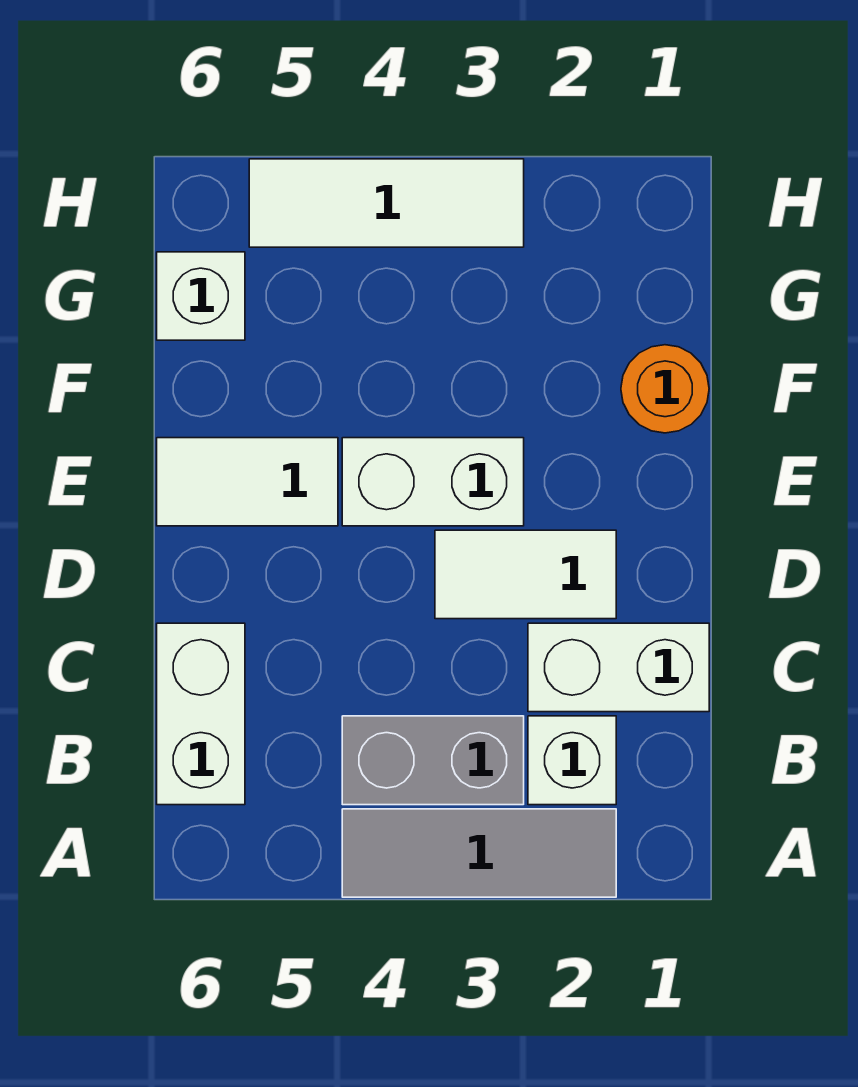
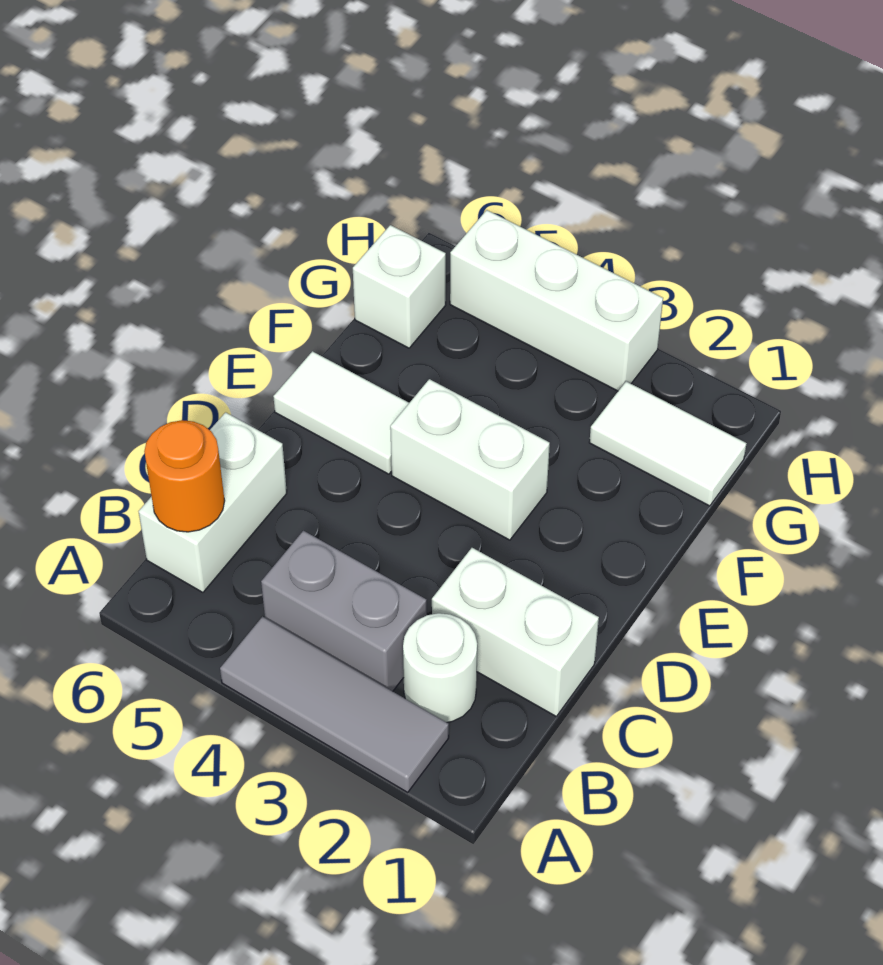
white brick B2 level 1 -> white round brick B2 level 1
white tile D2:D3 level 1 -> white tile G1:G2 level 1
orange round brick F1 level 1 -> orange round brick B6 level 2
white tile H3:H5 level 1 -> white brick H3:H5 level 1

